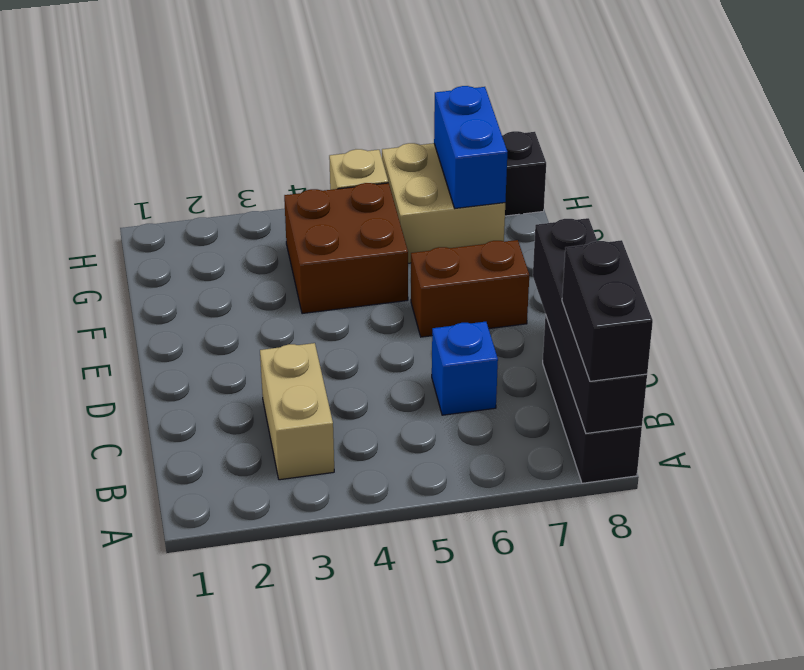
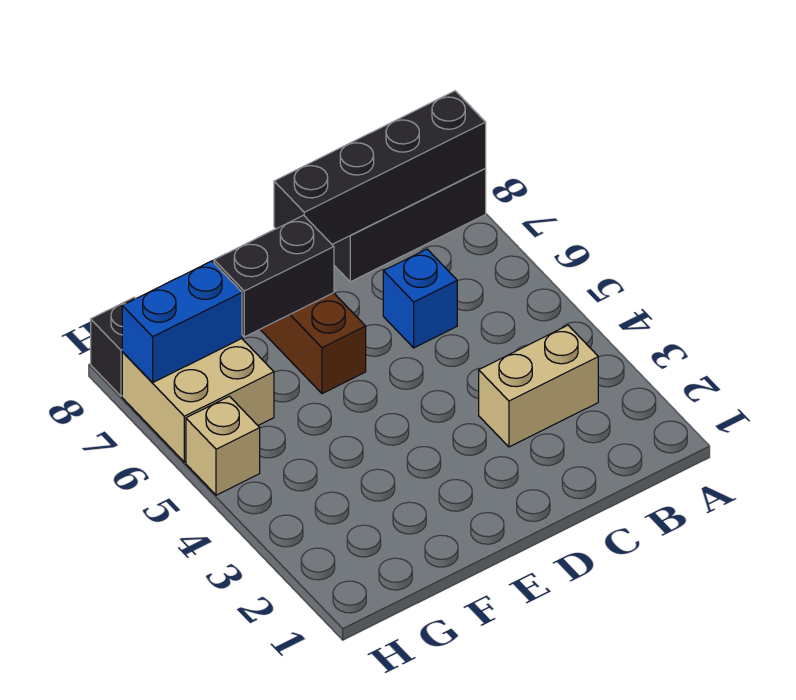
black brick A8:B8 level 3 -> black brick E7:F7 level 2
brown brick F4:G5 level 1 -> none

